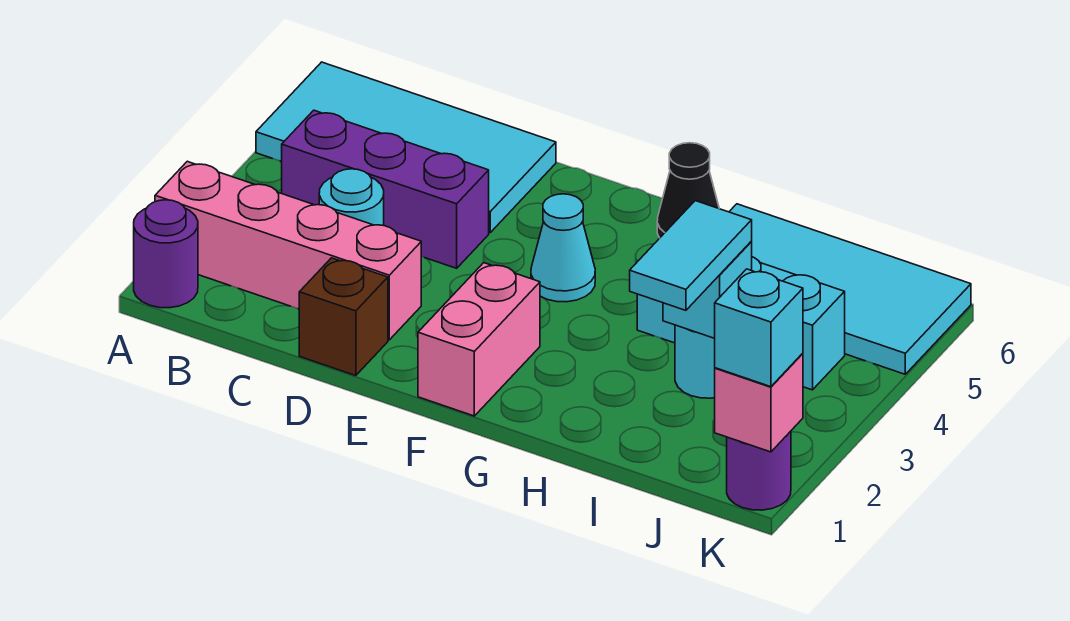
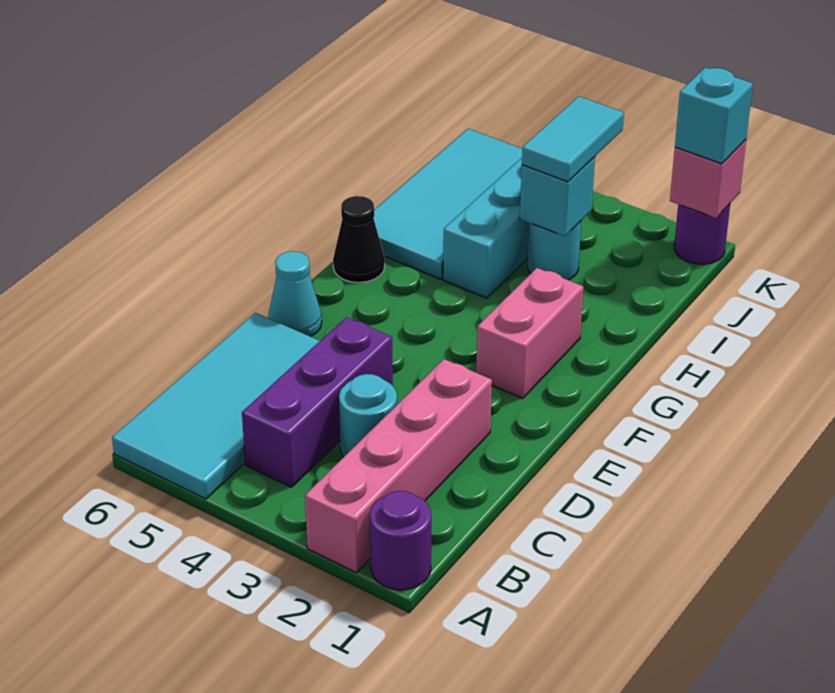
brown brick D1 level 1 -> none
pink brick F1:F2 level 1 -> pink brick F2:G2 level 1
cyan cone F4 level 1 -> cyan cone E6 level 1
cyan tile I2:I3 level 3 -> cyan tile I3:J3 level 3

